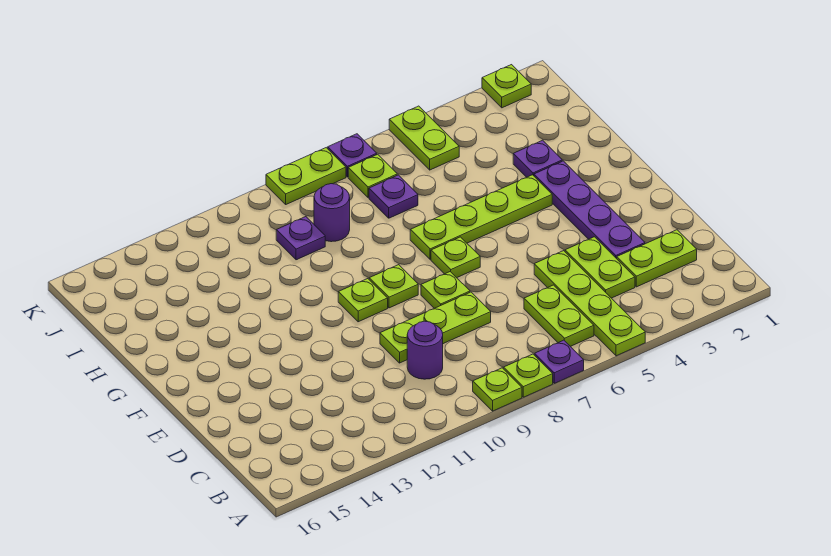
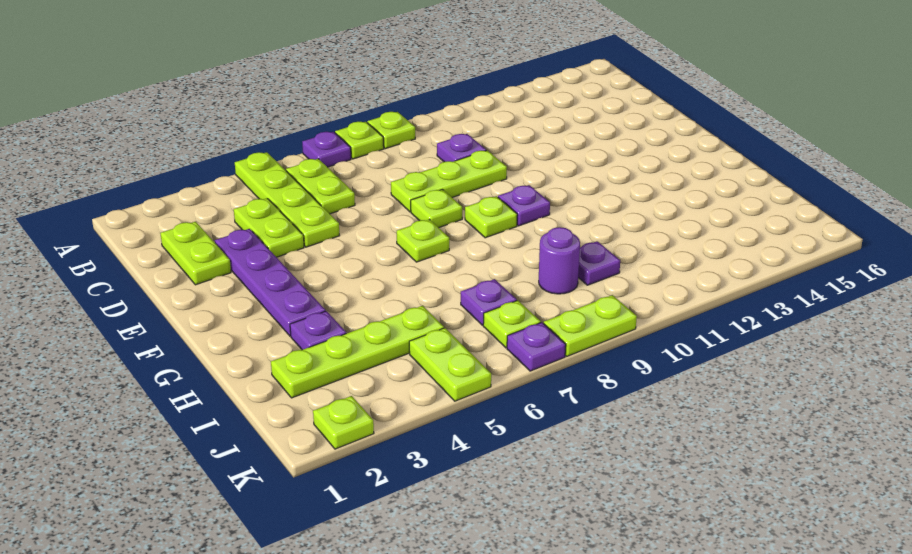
lime plate C2:C3 level 1 -> lime plate C2:D2 level 1
purple round brick C10 level 1 -> purple plate C10 level 1
lime plate F10 level 1 -> purple plate F10 level 1
lime plate G4:G7 level 1 -> lime plate I2:I5 level 1

